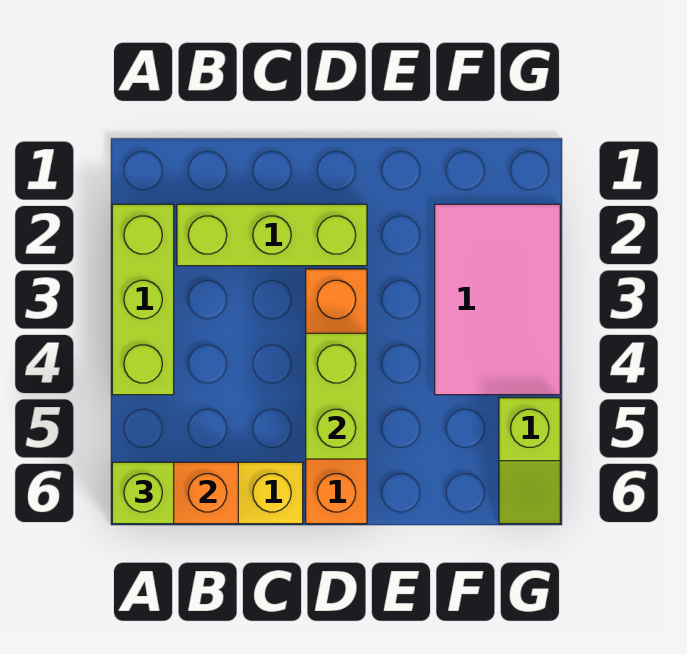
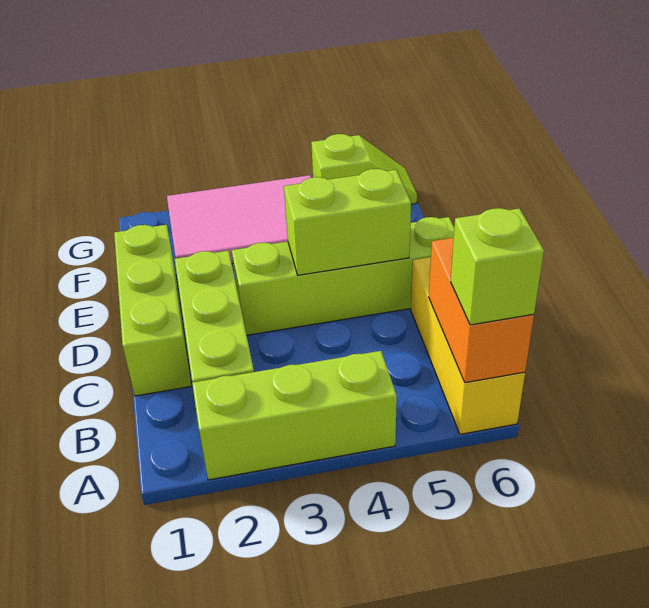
none -> lime brick C1:E1 level 1
orange brick D3:D6 level 1 -> lime brick D3:D6 level 1

